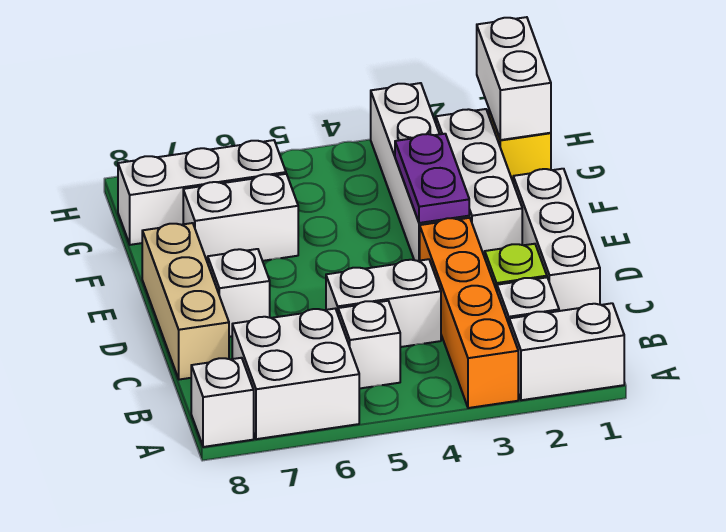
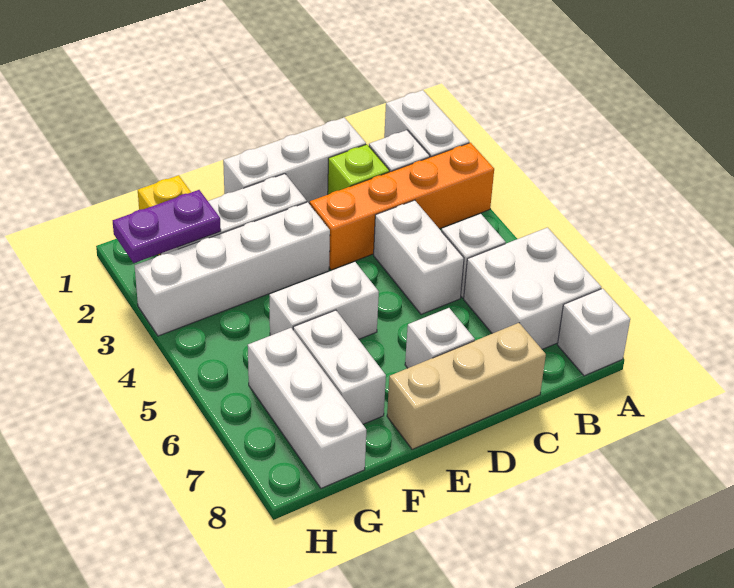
purple plate E3:F3 level 2 -> purple plate G2:H2 level 2
white brick G1:H1 level 2 -> white brick E5:F5 level 1

